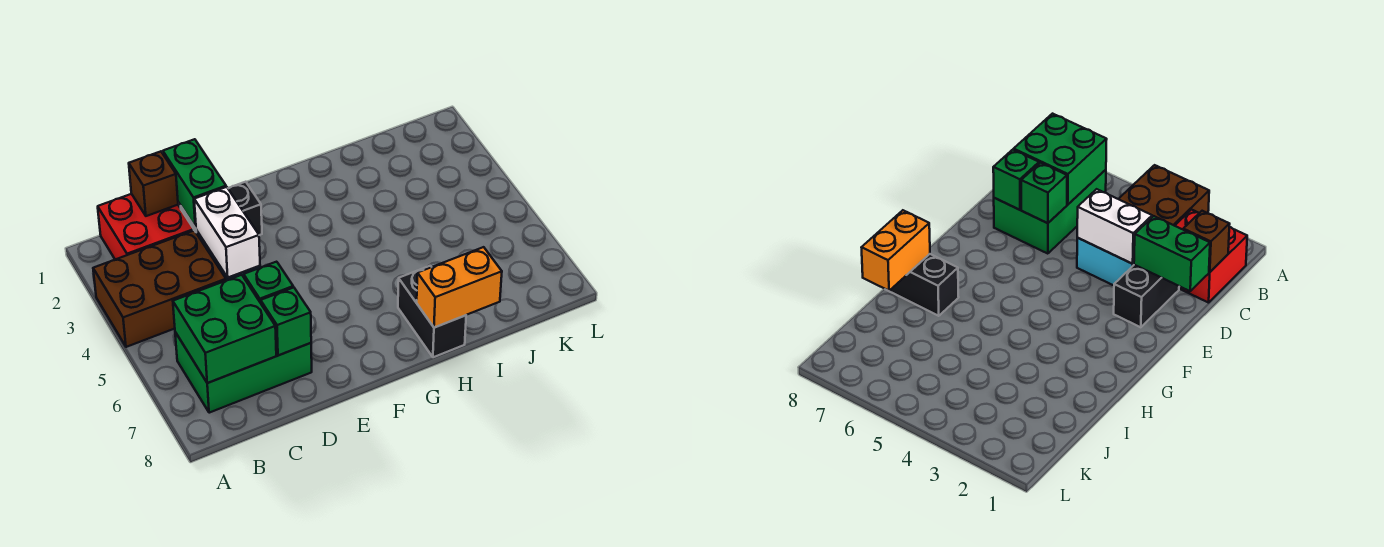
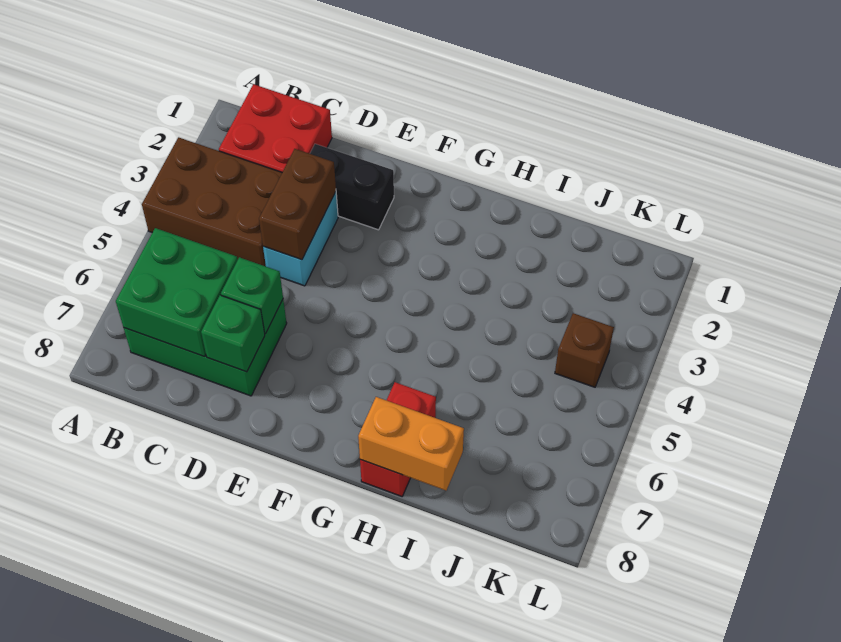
brown brick C1 level 2 -> brown brick K4 level 1
green brick D1:D2 level 2 -> none
white brick D3:D4 level 2 -> brown brick D3:D4 level 2
black brick H7:H8 level 1 -> red brick H7:H8 level 1

